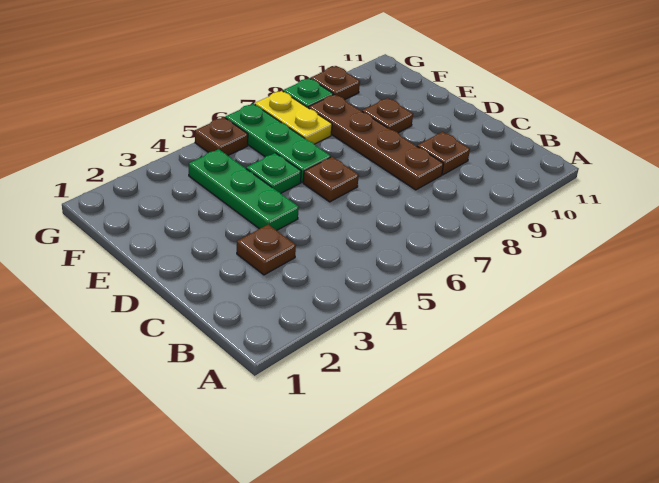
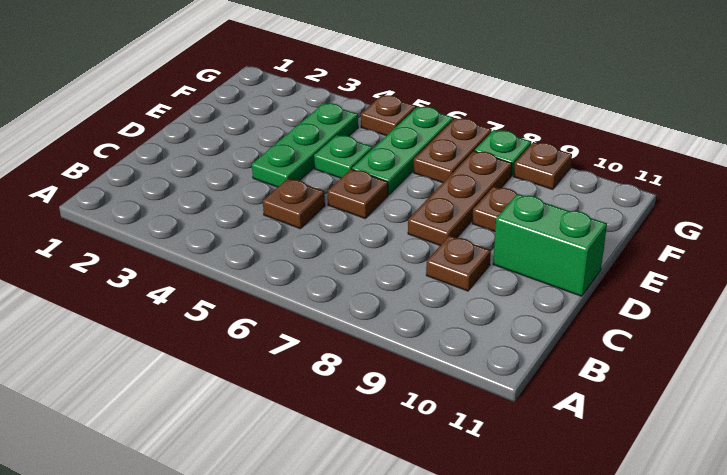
brown plate C3 level 1 -> brown plate C5 level 1
brown plate C8:F8 level 1 -> brown plate D8:F8 level 1
none -> green brick D10:D11 level 1
yellow plate F7:G7 level 1 -> brown plate F7:G7 level 1

